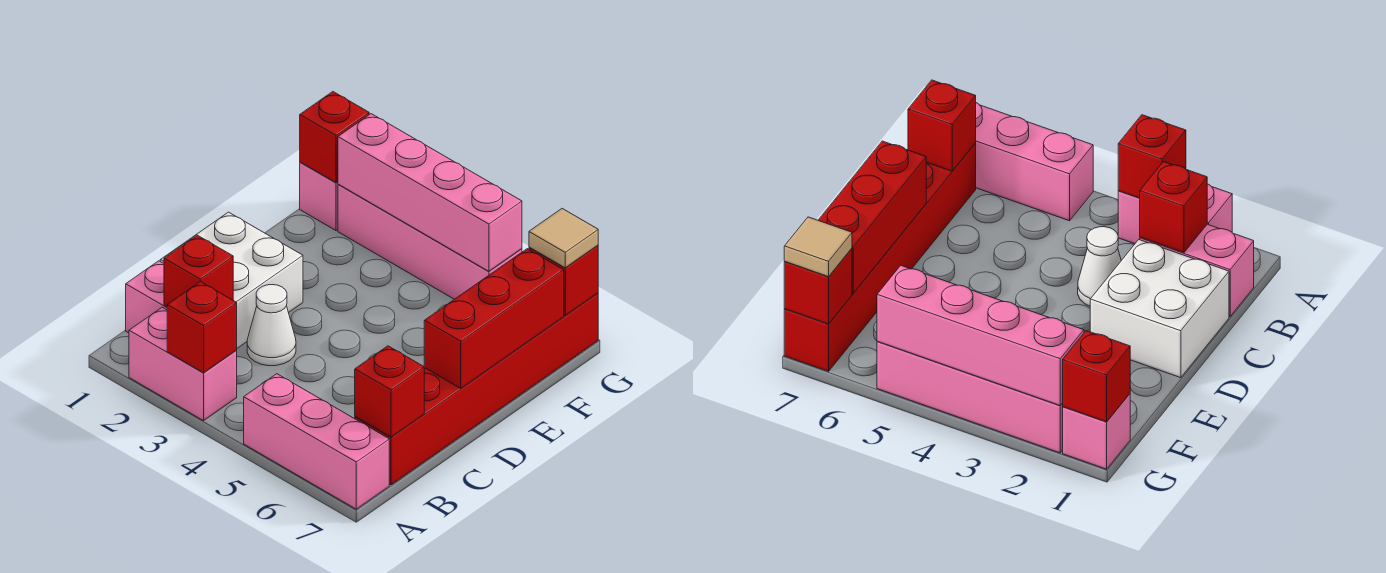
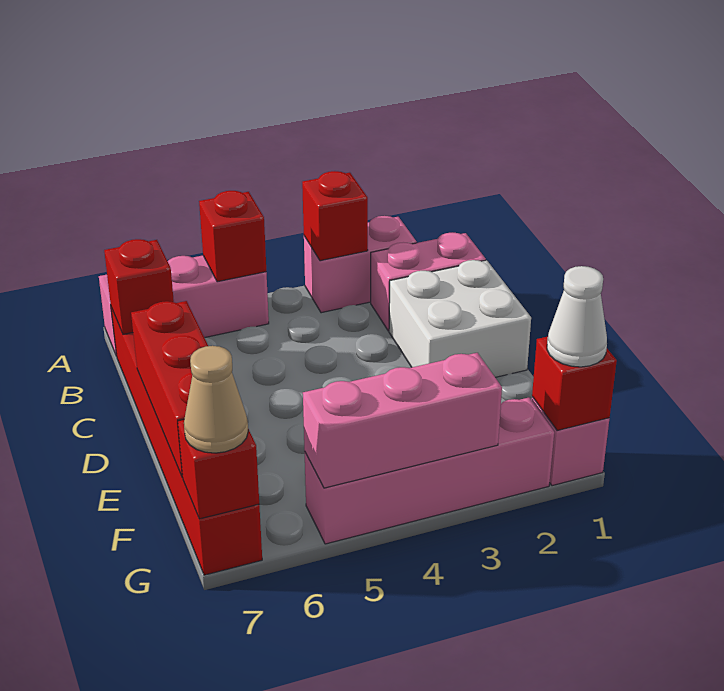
red brick B2 level 2 -> red brick A5 level 2
white cone C3 level 1 -> white cone G1 level 3
pink brick G2:G5 level 2 -> pink brick G3:G5 level 2
tan tile G7 level 3 -> tan cone G7 level 3

